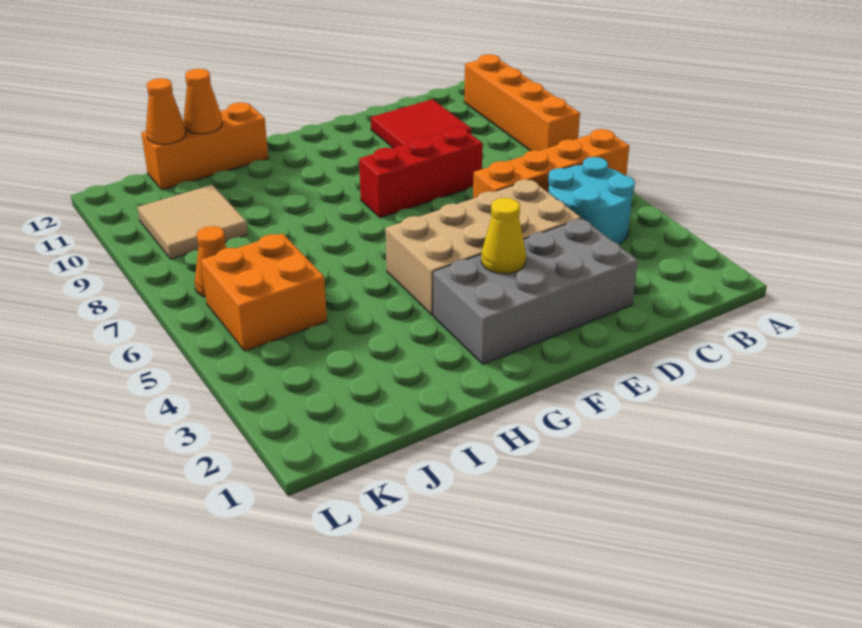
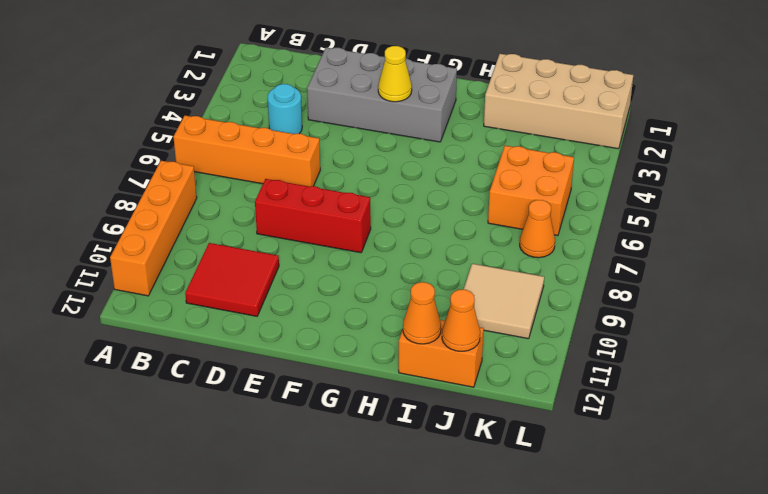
cyan round brick B4:C5 level 1 -> cyan round brick C4 level 1
tan brick D4:G5 level 1 -> tan brick I1:L2 level 1
orange brick H12:J12 level 1 -> orange brick I12:J12 level 1

